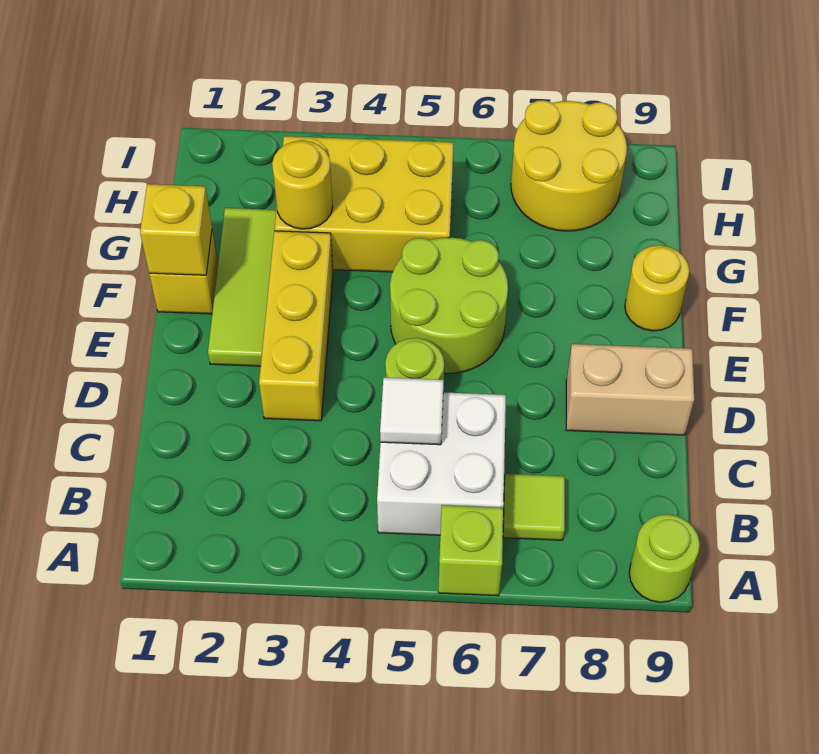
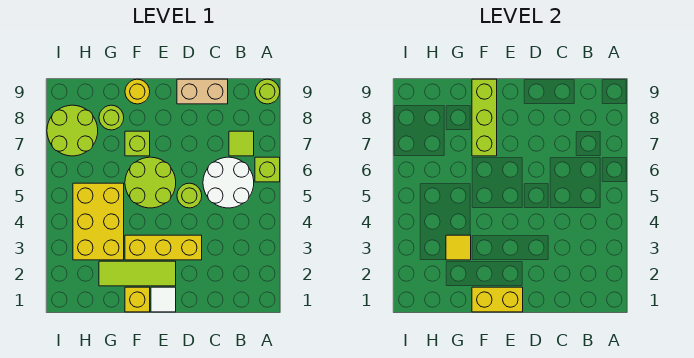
white brick B5:C6 level 1 -> white round brick B5:C6 level 1
white tile C5 level 2 -> white tile E1 level 1
tan brick D8:D9 level 1 -> tan brick C9:D9 level 1
yellow brick F1 level 2 -> yellow brick E1:F1 level 2
none -> lime brick F7 level 1
none -> lime brick F7:F9 level 2
yellow round brick G3 level 2 -> yellow tile G3 level 2
none -> lime round brick G8 level 1
yellow round brick H7:I8 level 1 -> lime round brick H7:I8 level 1

